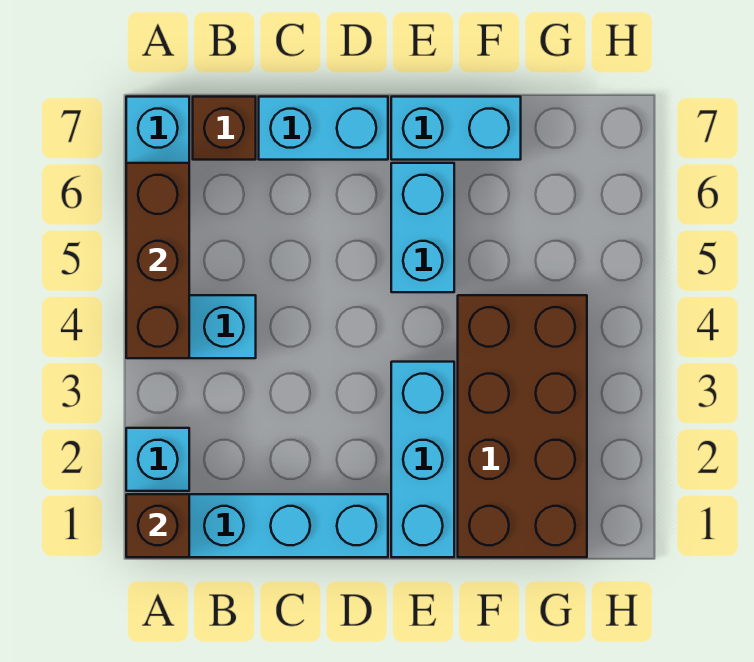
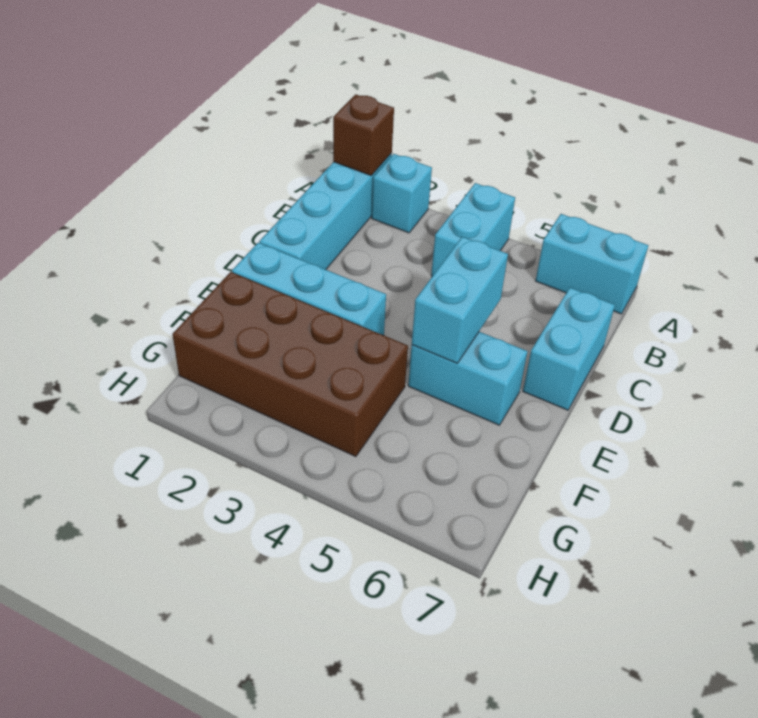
brown brick A4:A6 level 2 -> none
brown brick B7 level 1 -> none
cyan brick E7:F7 level 1 -> cyan brick D5:E5 level 2

